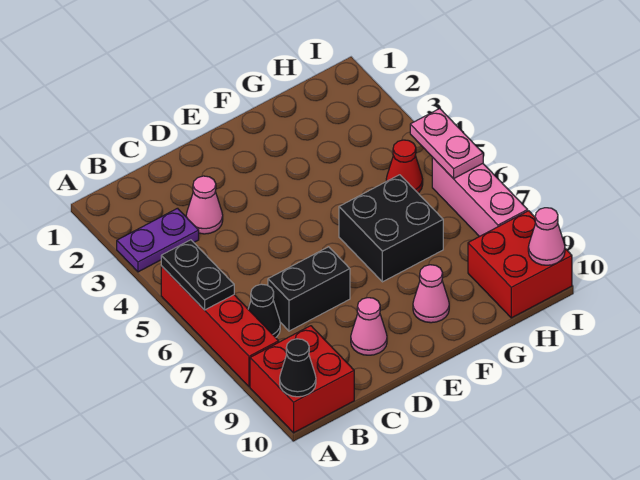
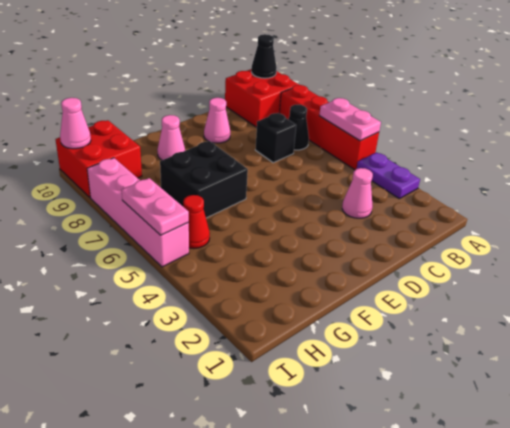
purple plate A3:B3 level 1 -> purple plate A3:A4 level 1
black plate A5:A6 level 2 -> pink plate A5:A6 level 2
black brick C7:D7 level 1 -> black brick C7 level 1
pink brick I6:I8 level 1 -> pink brick I5:I8 level 1

